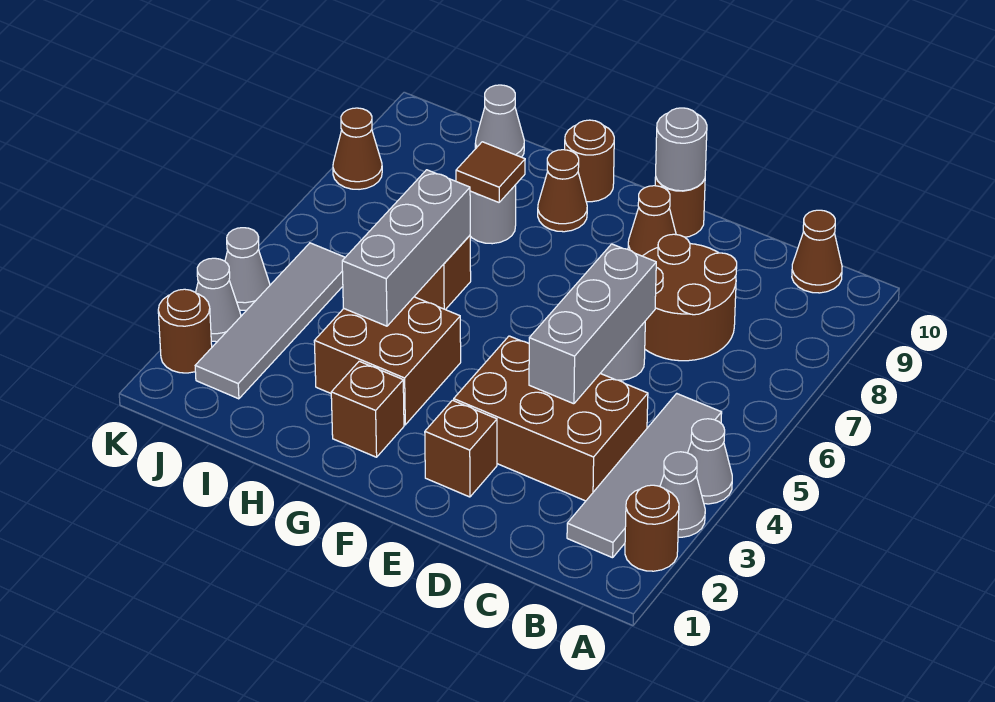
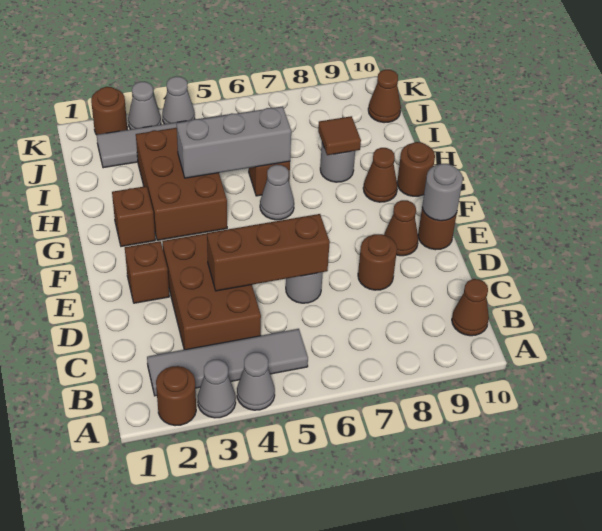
brown round brick C7:D8 level 1 -> brown round brick D8 level 1
grey brick D4:D6 level 2 -> brown brick D4:D6 level 2
brown brick G3:H4 level 1 -> brown brick G3:I4 level 1
grey cone I10 level 1 -> grey cone G6 level 1
brown cone K8 level 1 -> brown cone J10 level 1

